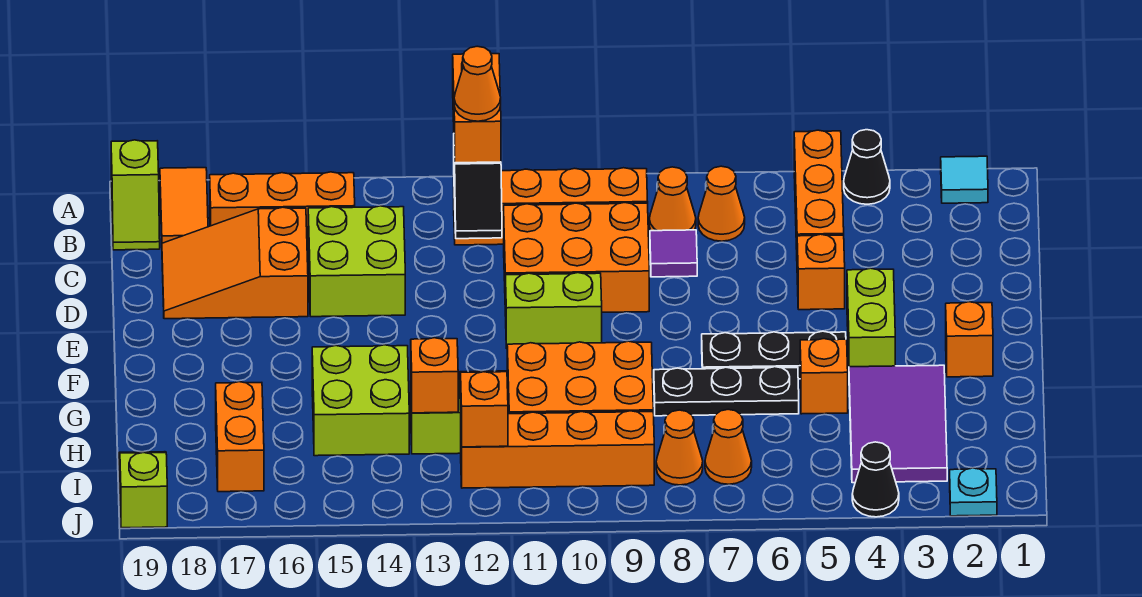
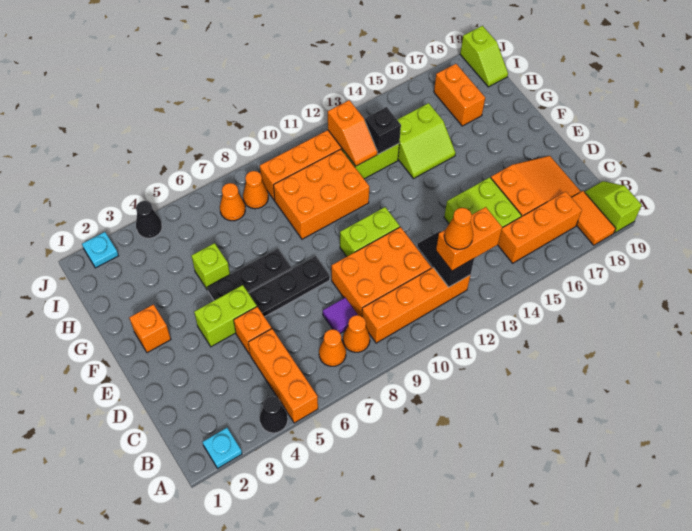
cyan tile A2 level 1 -> cyan plate A2 level 1
orange brick A12:B12 level 3 -> orange brick B12:B13 level 3
lime brick E4:F4 level 1 -> lime brick E4:E5 level 1
purple tile G3:I4 level 1 -> none
orange brick G5 level 1 -> lime brick G5 level 1
black plate G6:G8 level 1 -> black plate E6:E8 level 1
lime brick G14:H15 level 1 -> lime slope G14:H15 level 1 top H
orange brick H13 level 2 -> black brick H13 level 2

